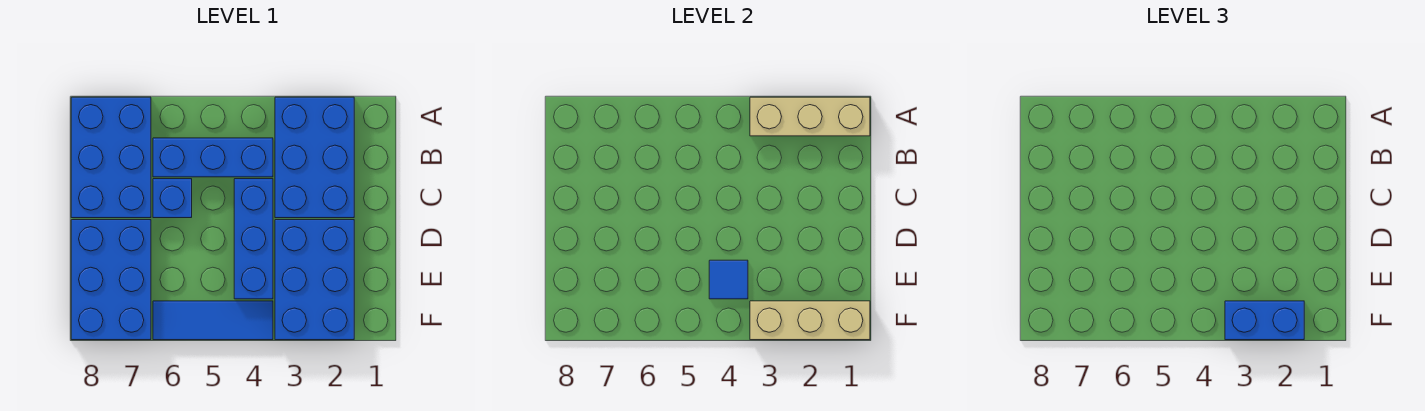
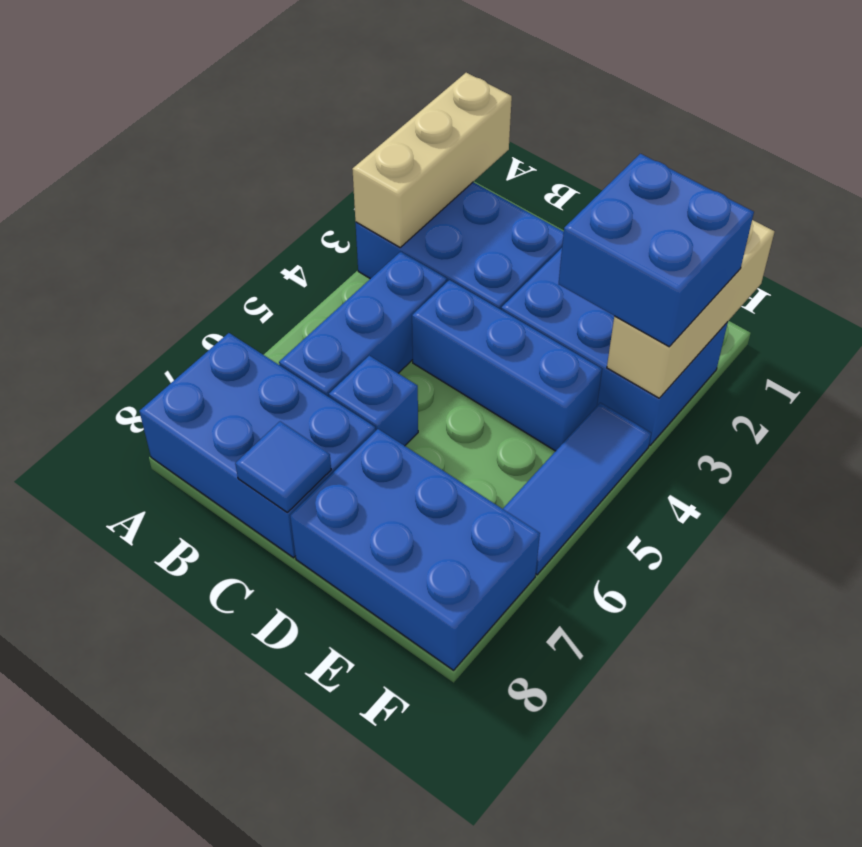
blue tile E4 level 2 -> blue tile C8 level 2
blue brick F2:F3 level 3 -> blue brick E2:F3 level 3

